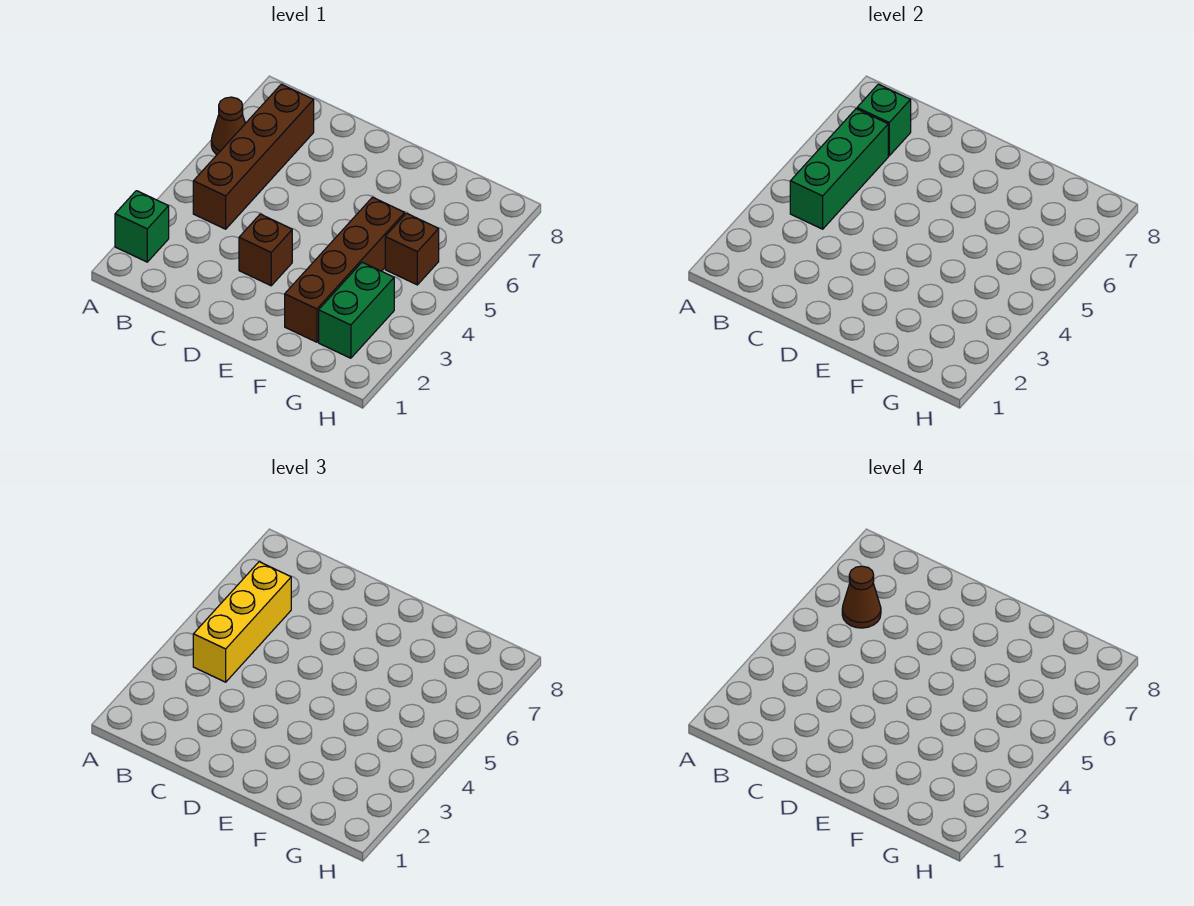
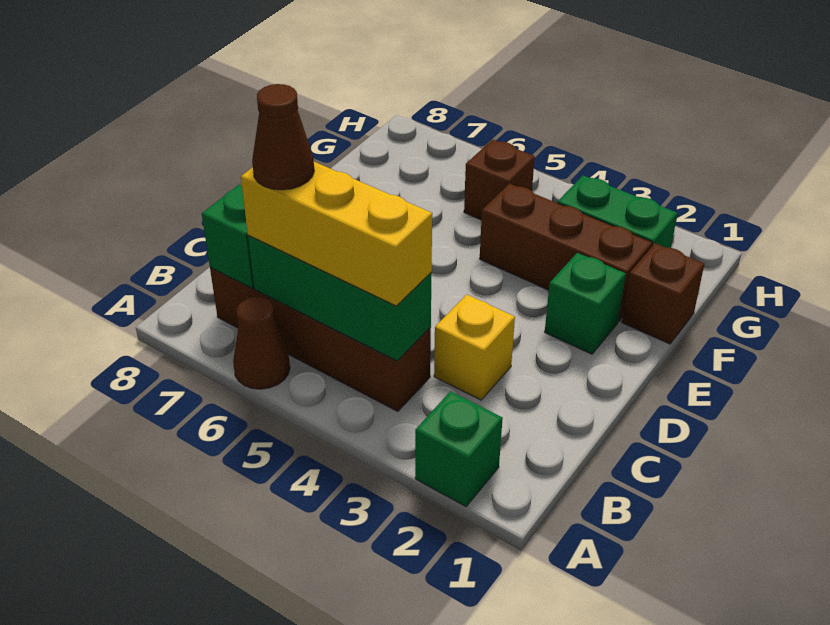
none -> yellow brick C3 level 1
brown brick D3 level 1 -> brown brick F1 level 1
none -> green brick E2 level 1
brown brick F2:F5 level 1 -> brown brick F2:F4 level 1

